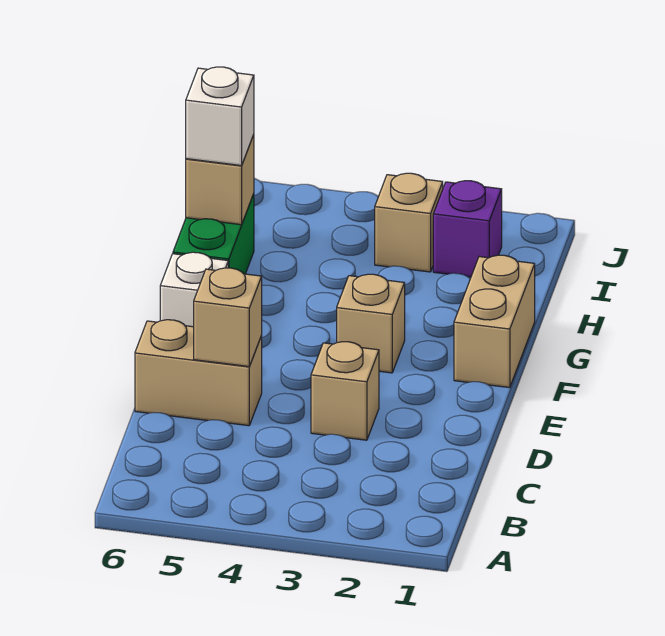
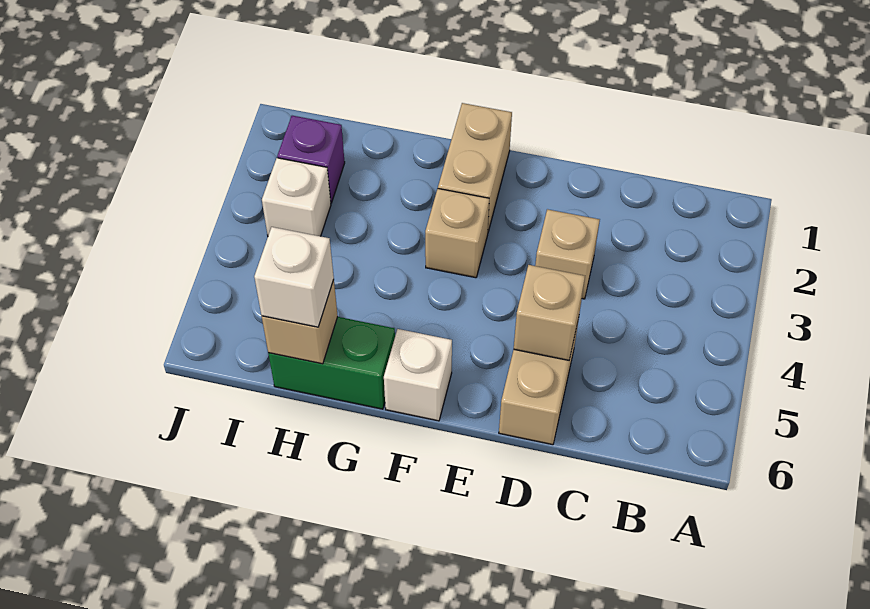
tan brick F1:G1 level 1 -> tan brick F1:F2 level 1
tan brick I3 level 1 -> white brick I3 level 1

